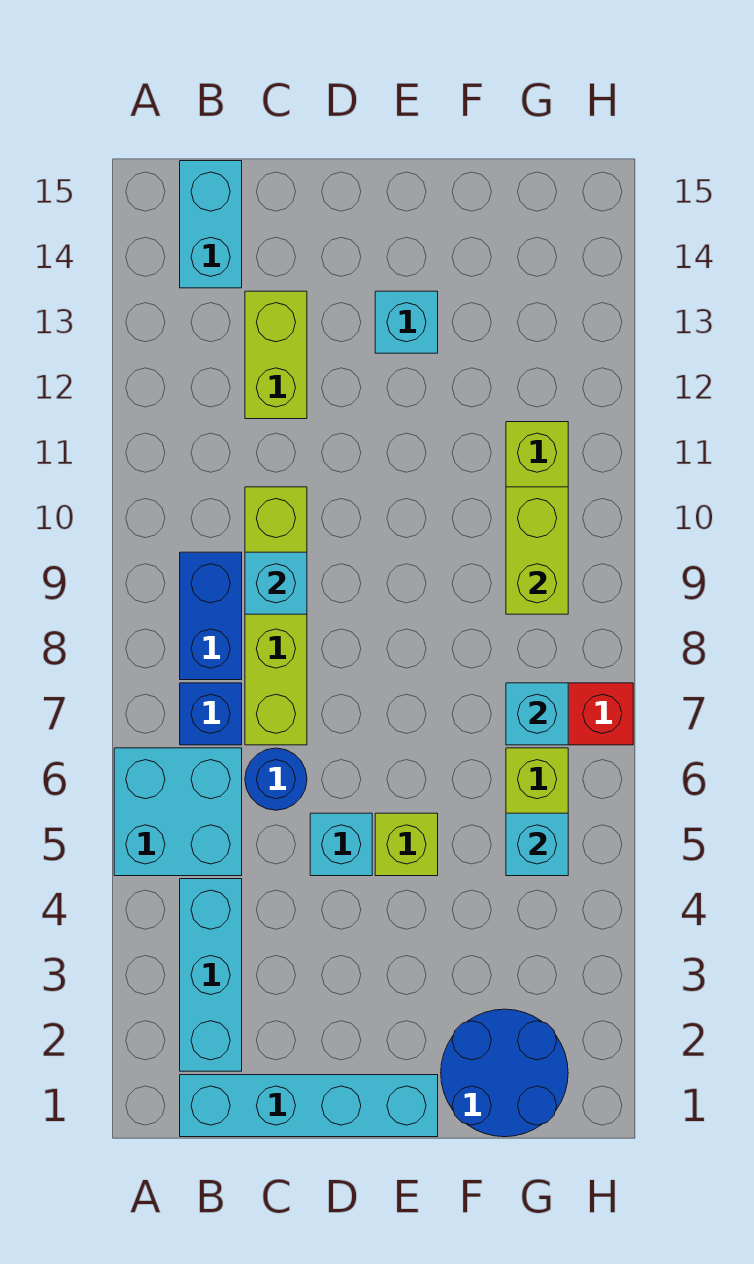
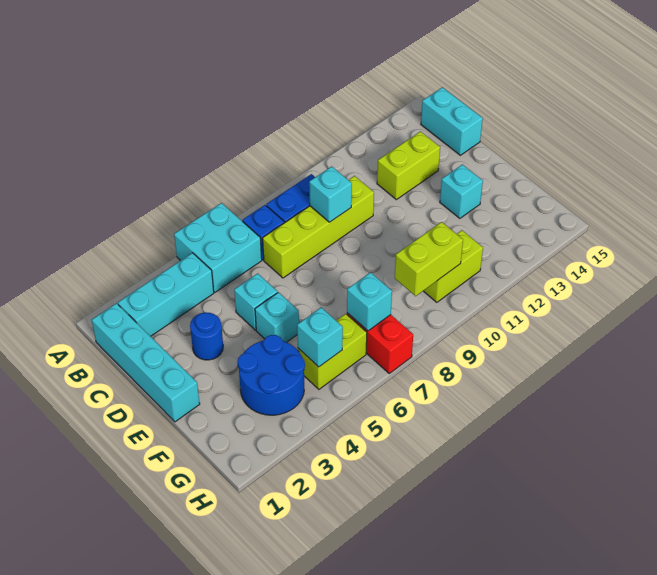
cyan brick B14:B15 level 1 -> cyan brick B15:C15 level 1
blue round brick C6 level 1 -> blue round brick D3 level 1
lime brick E5 level 1 -> cyan brick E5 level 1
blue round brick F1:G2 level 1 -> blue round brick F3:G4 level 1

